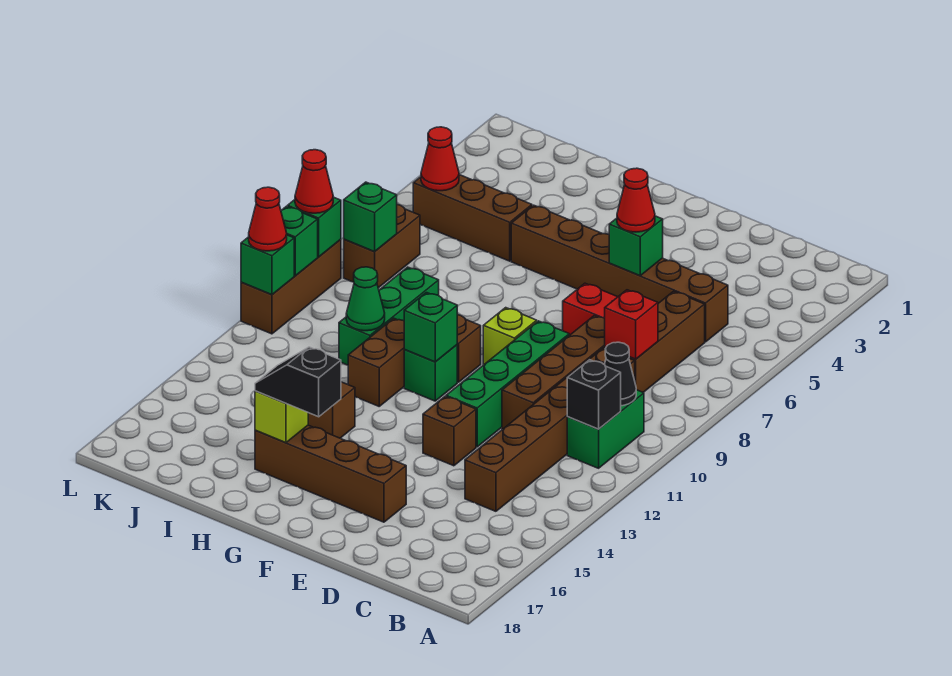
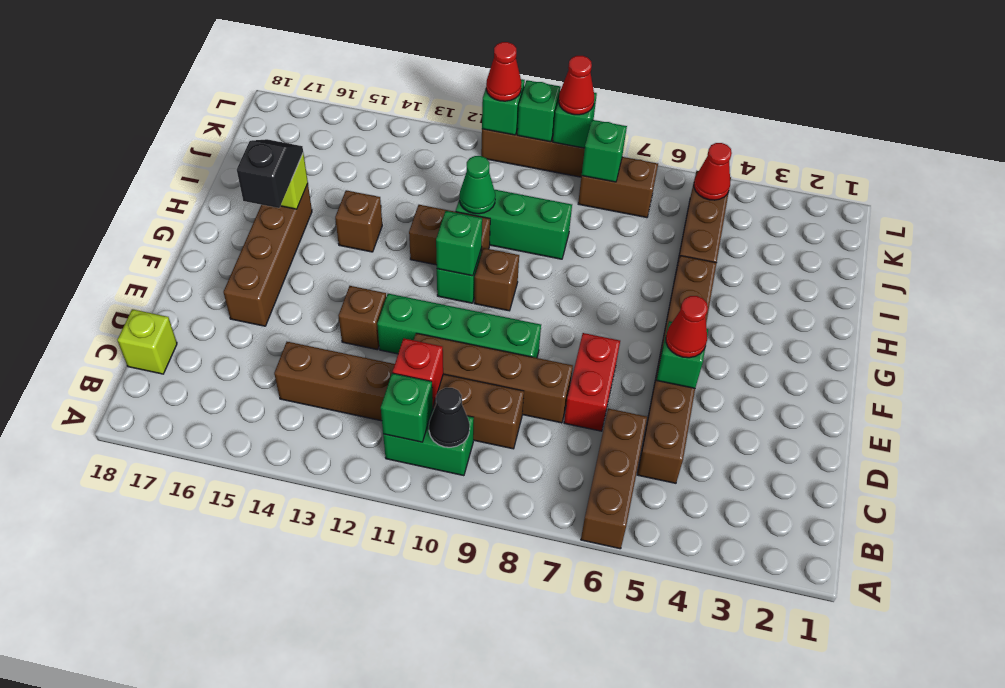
black brick B11 level 2 -> green brick B11 level 2
brown brick C6:C8 level 1 -> brown brick A6:C6 level 1
red brick C8 level 2 -> red brick C11 level 2
lime brick F9 level 1 -> lime brick C18 level 1

